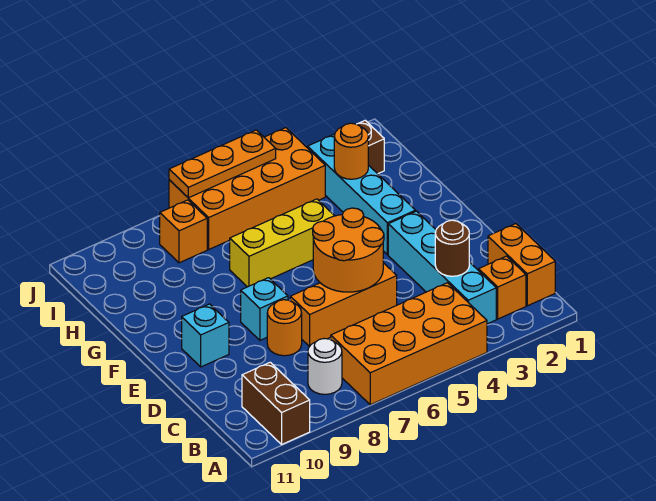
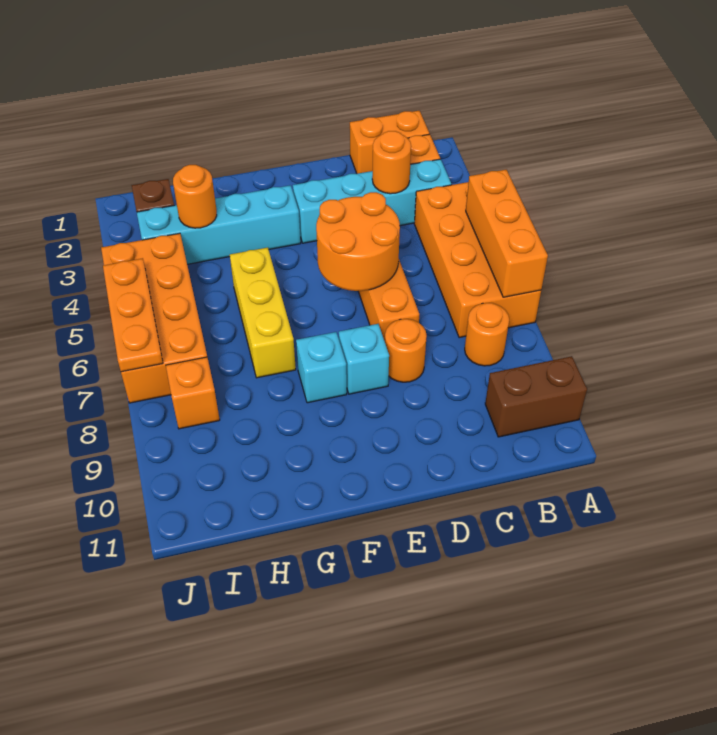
none -> orange brick A5:A7 level 2
white round brick B8 level 1 -> orange round brick B8 level 1
brown round brick C3 level 2 -> orange round brick C3 level 2
cyan brick E10 level 1 -> cyan brick F8 level 1

